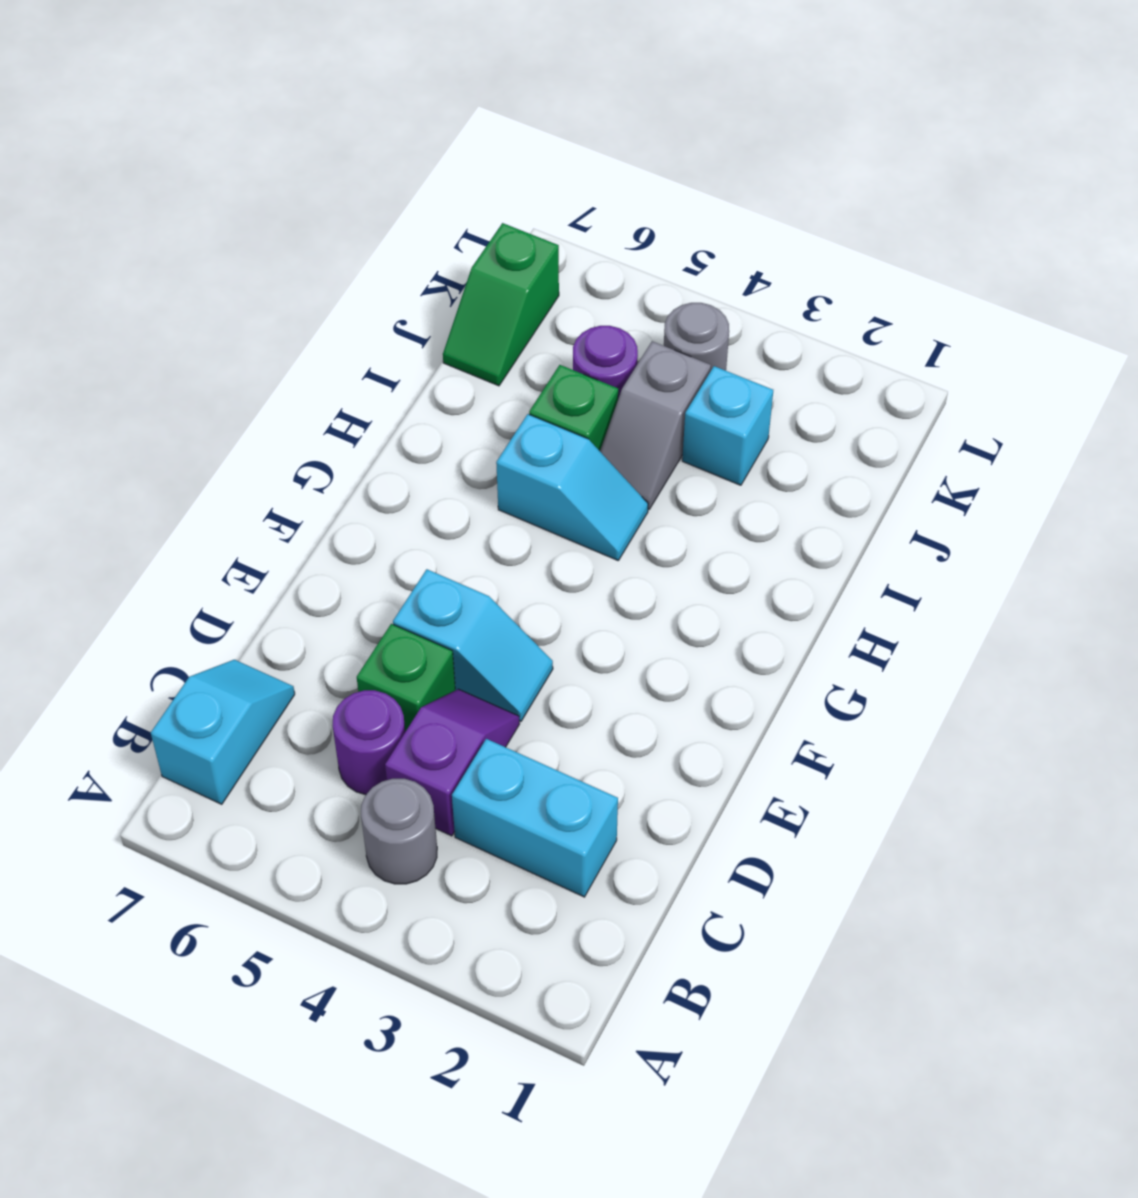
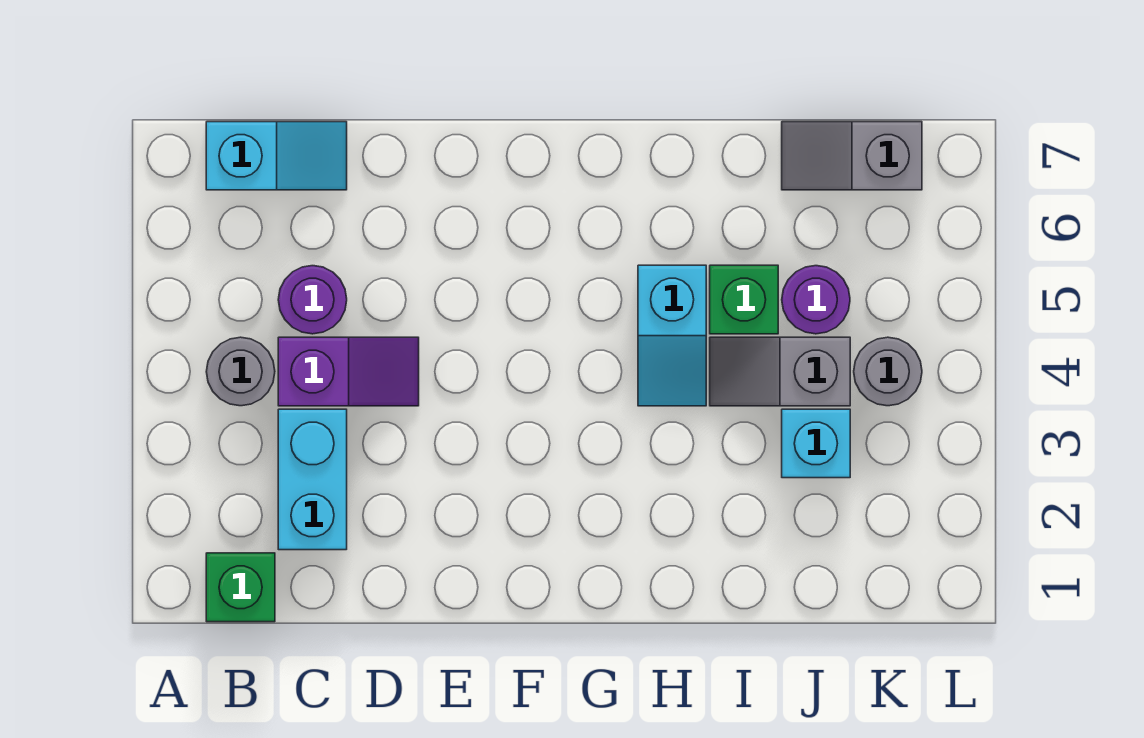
green brick D5 level 1 -> green brick B1 level 1
cyan slope E4:E5 level 1 top 5 -> none
green slope J7:K7 level 1 top K -> grey slope J7:K7 level 1 top K

